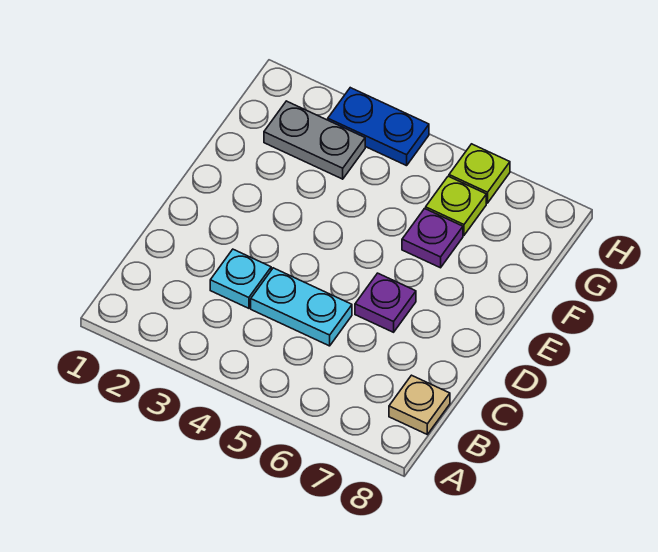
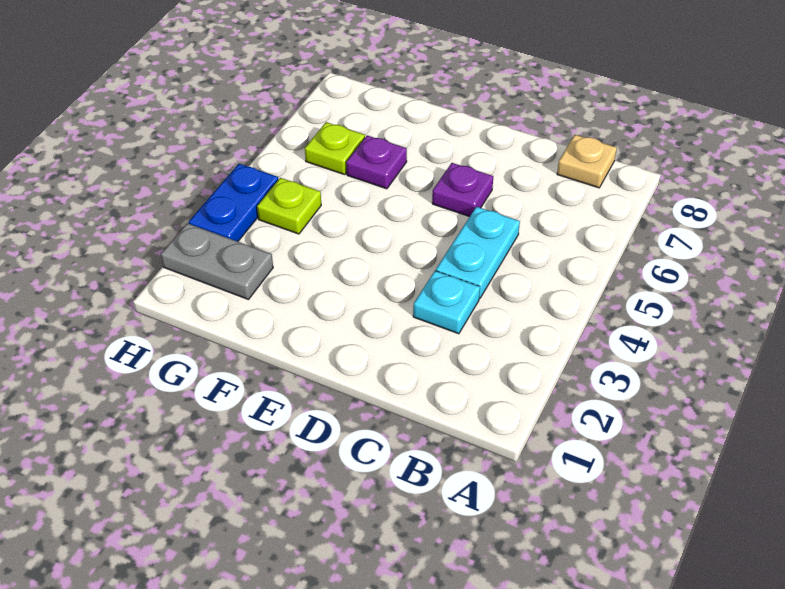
grey plate G2:G3 level 1 -> grey plate G2:H2 level 1
lime plate H6 level 1 -> lime plate G4 level 1

